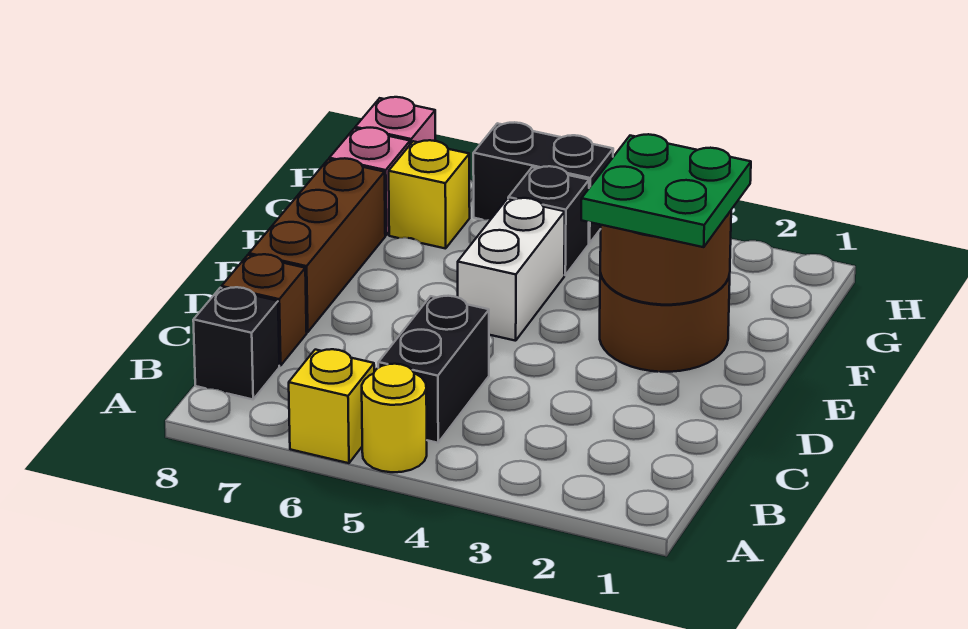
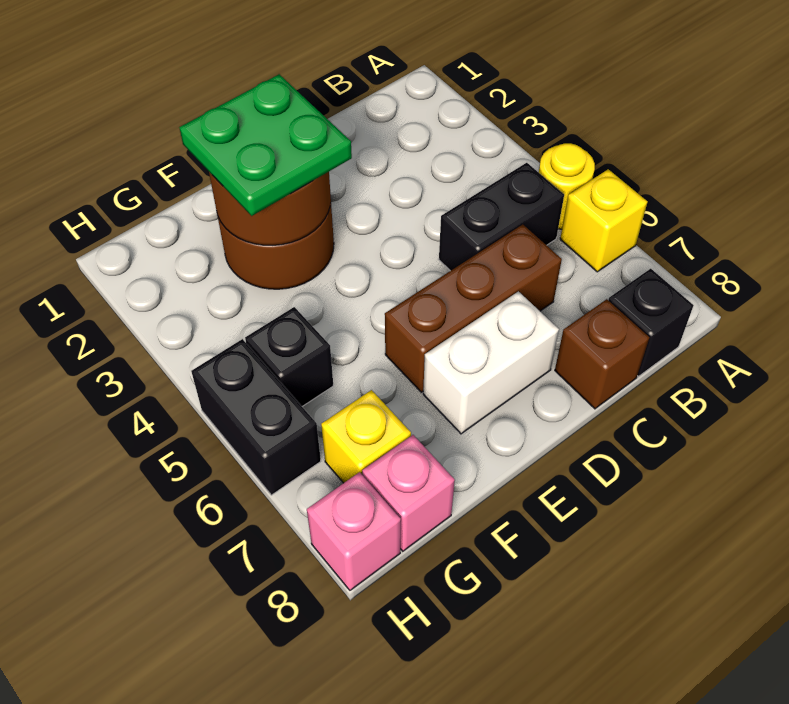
brown brick D8:F8 level 1 -> brown brick C6:E6 level 1
white brick E5:F5 level 1 -> white brick D7:E7 level 1

